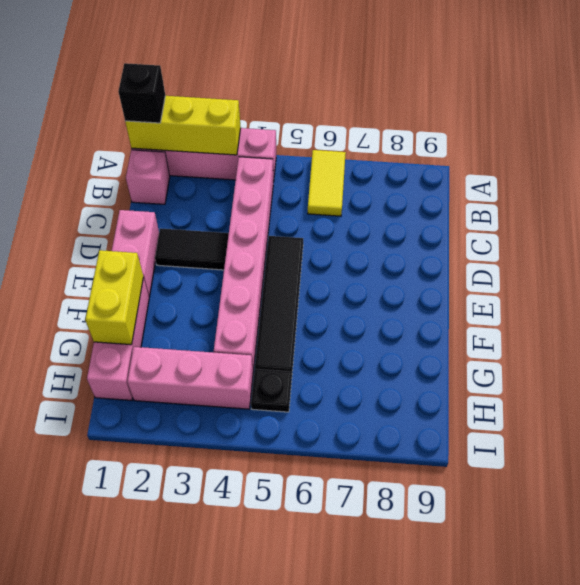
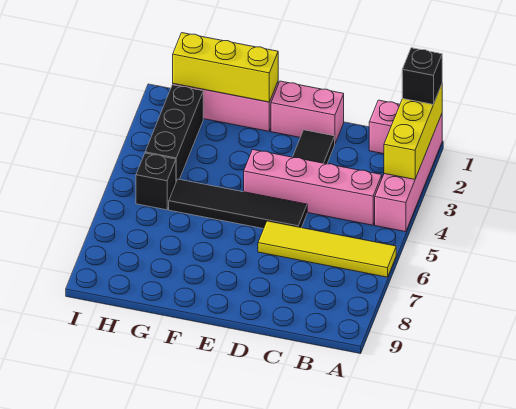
yellow tile A6:B6 level 1 -> yellow tile A6:D6 level 1
pink brick B4:G4 level 1 -> pink brick B4:E4 level 1
yellow brick F1:G1 level 2 -> yellow brick F1:H1 level 2
pink brick H2:H4 level 1 -> black brick H2:H4 level 1
black plate H5 level 1 -> black brick H5 level 1

